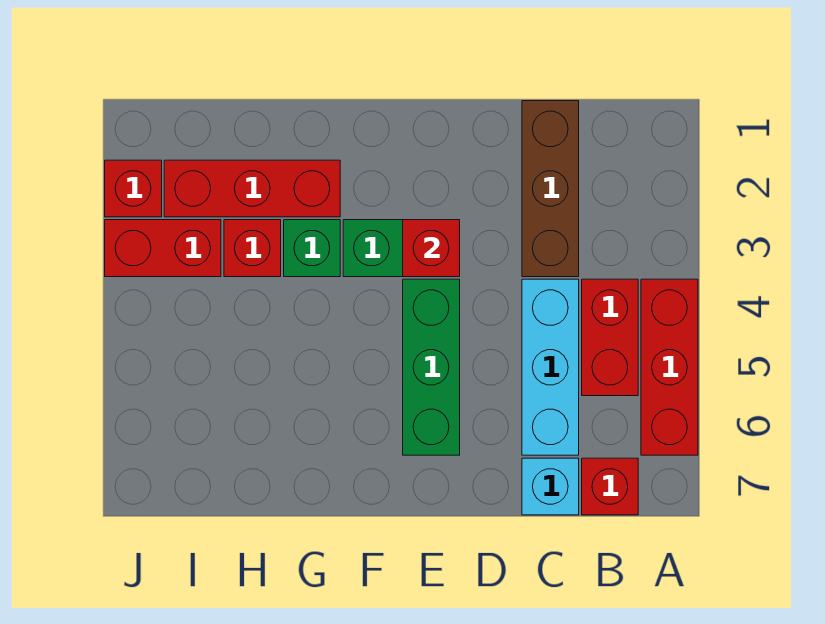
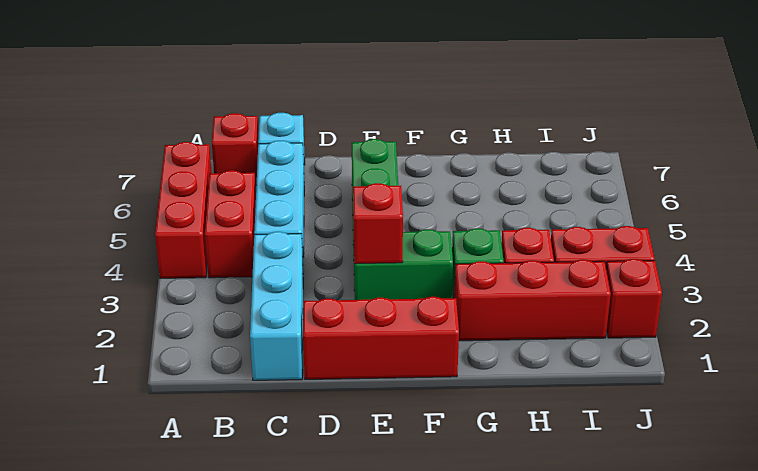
brown brick C1:C3 level 1 -> cyan brick C1:C3 level 1
none -> red brick D1:F1 level 1

